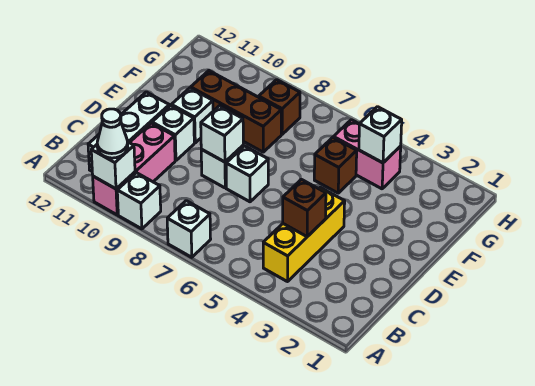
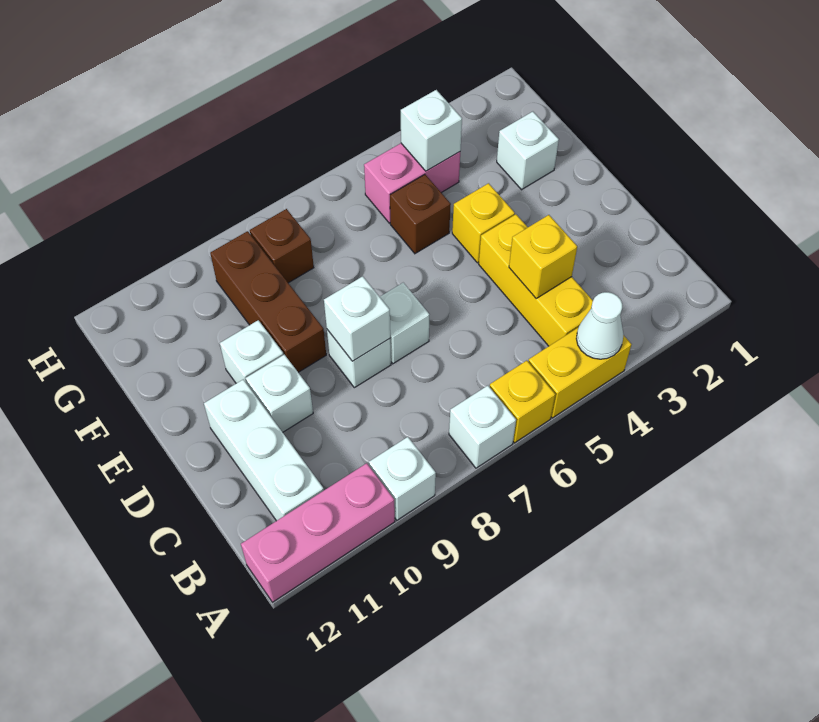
none -> yellow brick A4:A5 level 1
none -> yellow brick A6 level 1
pink brick A10:C10 level 1 -> pink brick A10:A12 level 1
white brick A10 level 2 -> white brick F2 level 1
white cone A10 level 3 -> white cone A4 level 2
brown brick C4 level 2 -> yellow brick C4 level 2
none -> yellow brick E4 level 1
brown brick F8:F10 level 1 -> brown brick E9:G9 level 1

